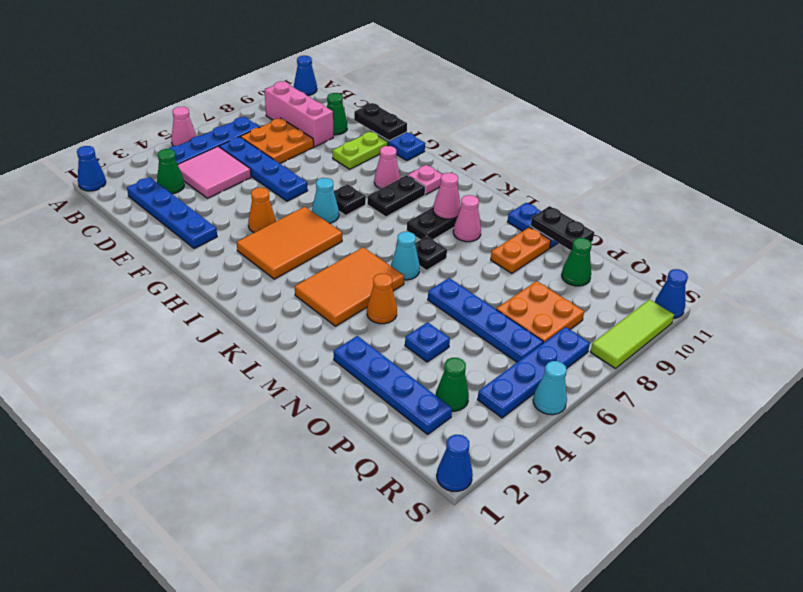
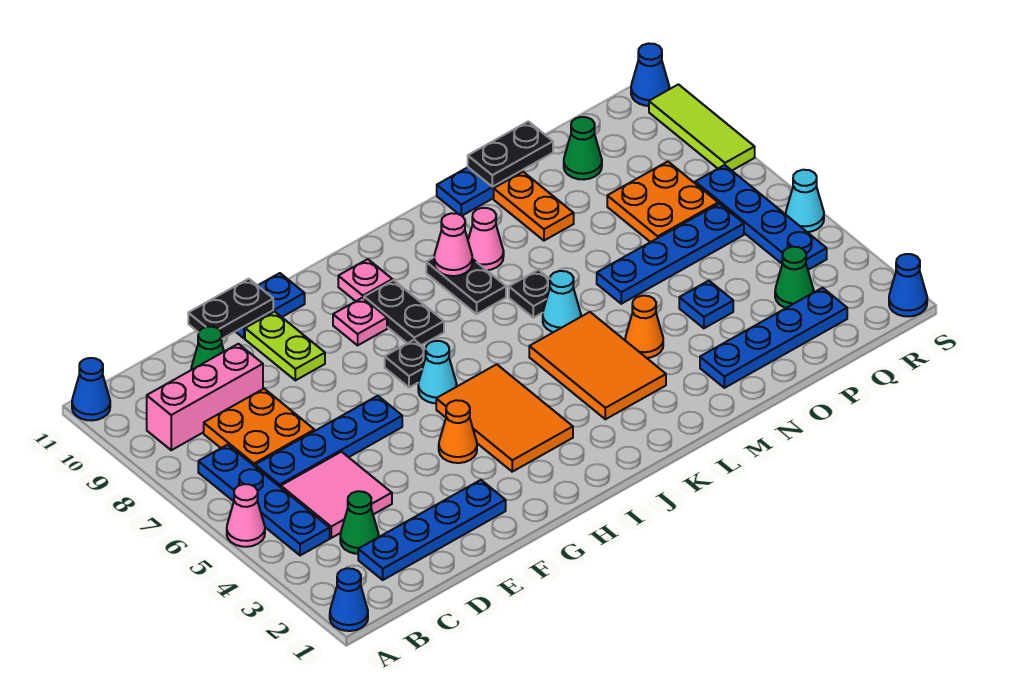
pink cone H9 level 1 -> pink plate H9 level 1

